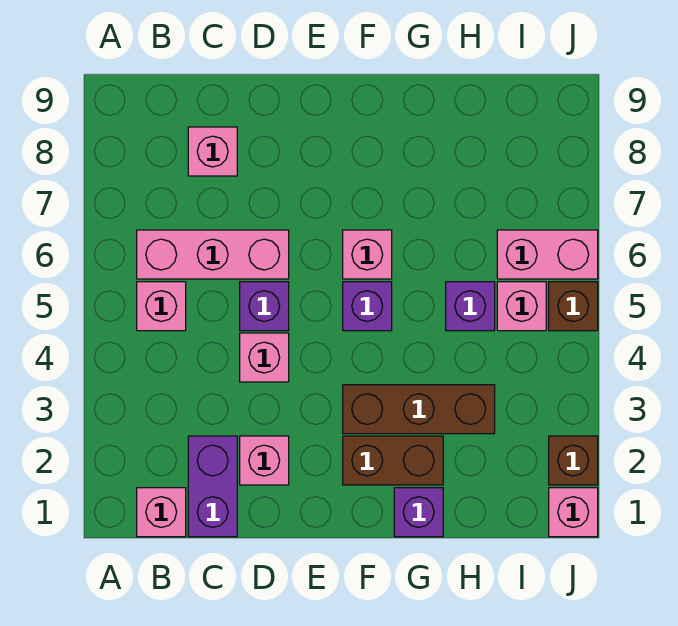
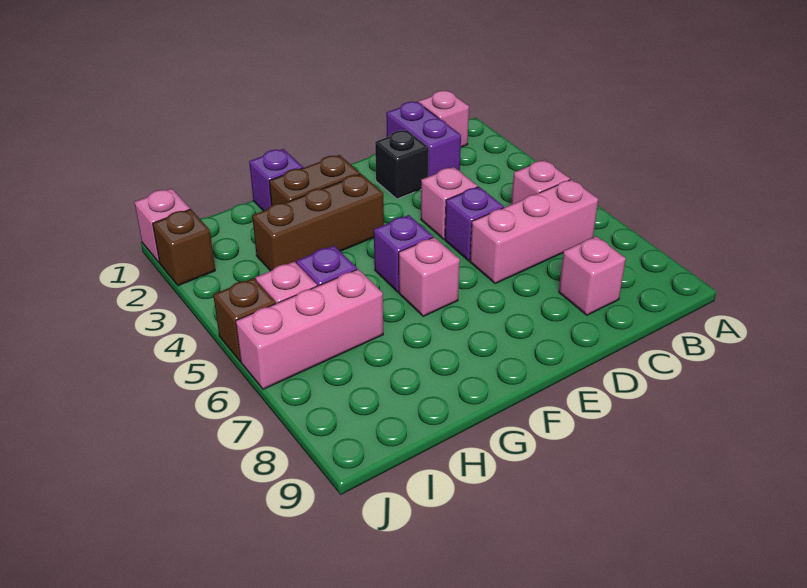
pink brick D2 level 1 -> black brick D2 level 1
pink brick I6:J6 level 1 -> pink brick H6:J6 level 1

